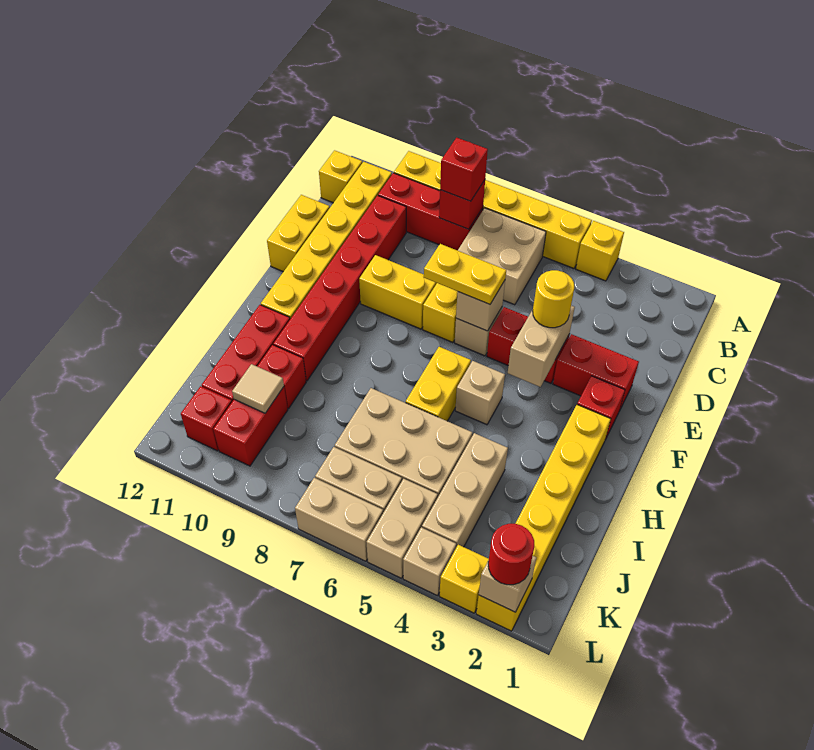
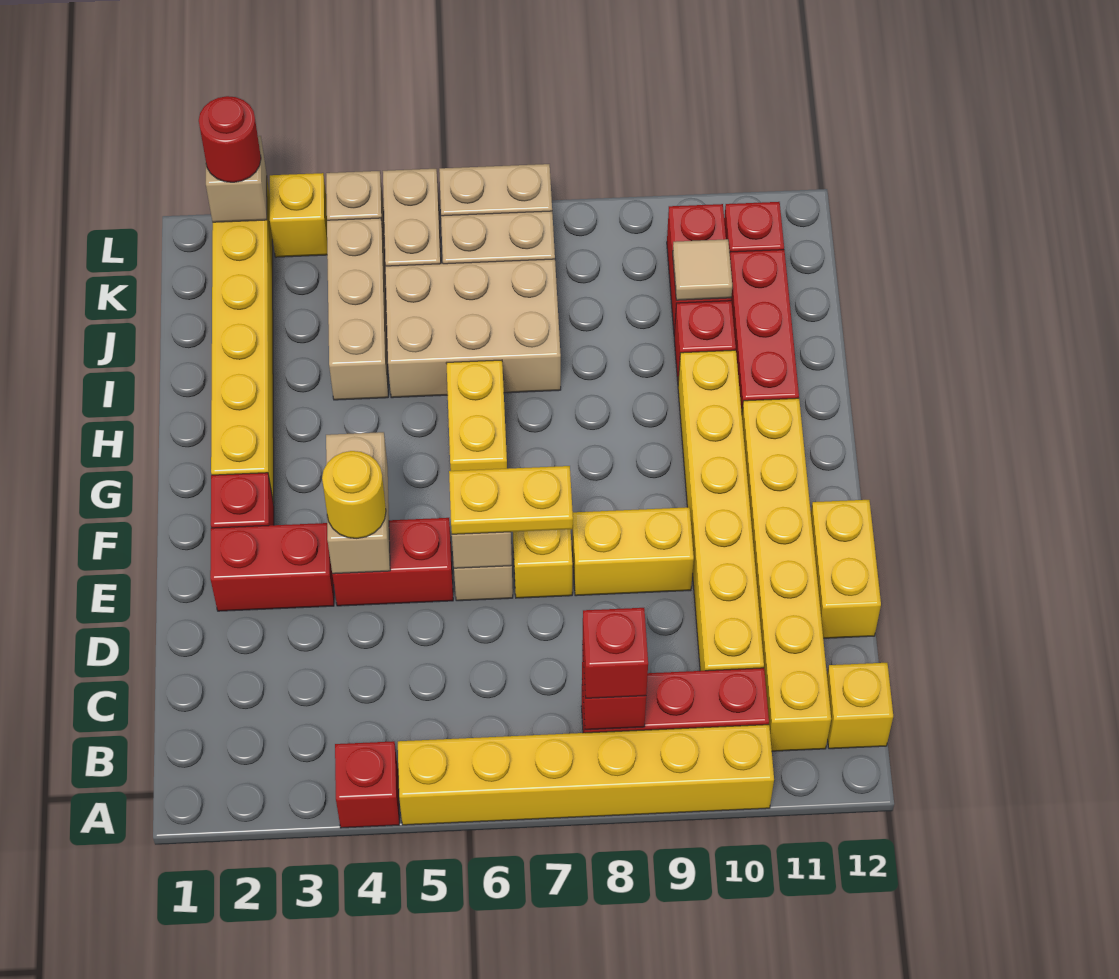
yellow brick A4 level 1 -> red brick A4 level 1
tan brick B6:C7 level 1 -> none
red brick C10:H10 level 1 -> yellow brick C10:H10 level 1
tan brick G5 level 1 -> none

